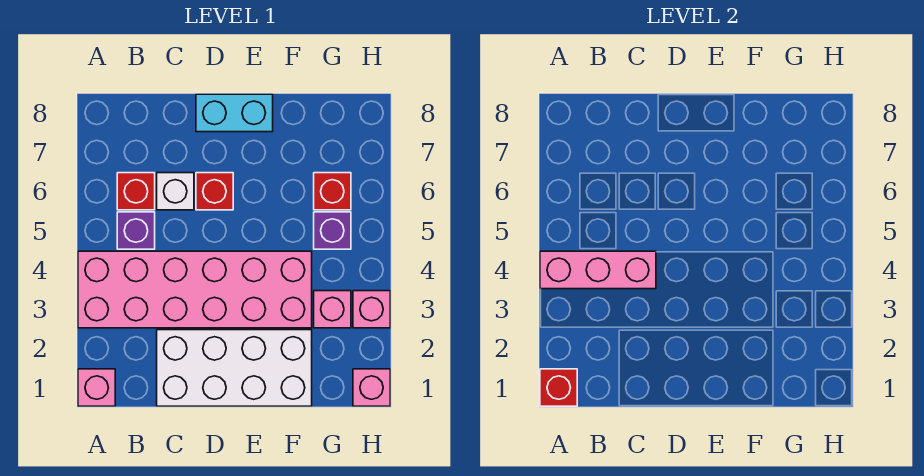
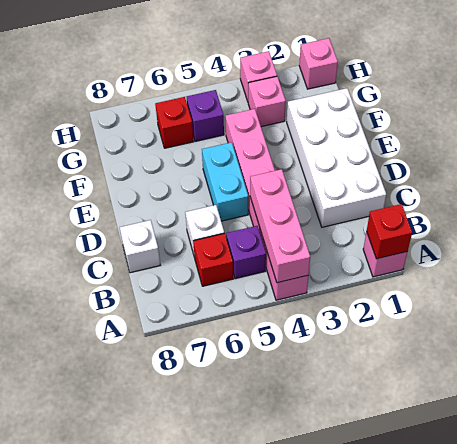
pink brick A3:F4 level 1 -> pink brick A4:F4 level 1
none -> white brick C8 level 1
red brick D6 level 1 -> none
cyan brick D8:E8 level 1 -> cyan brick D5:E5 level 1

